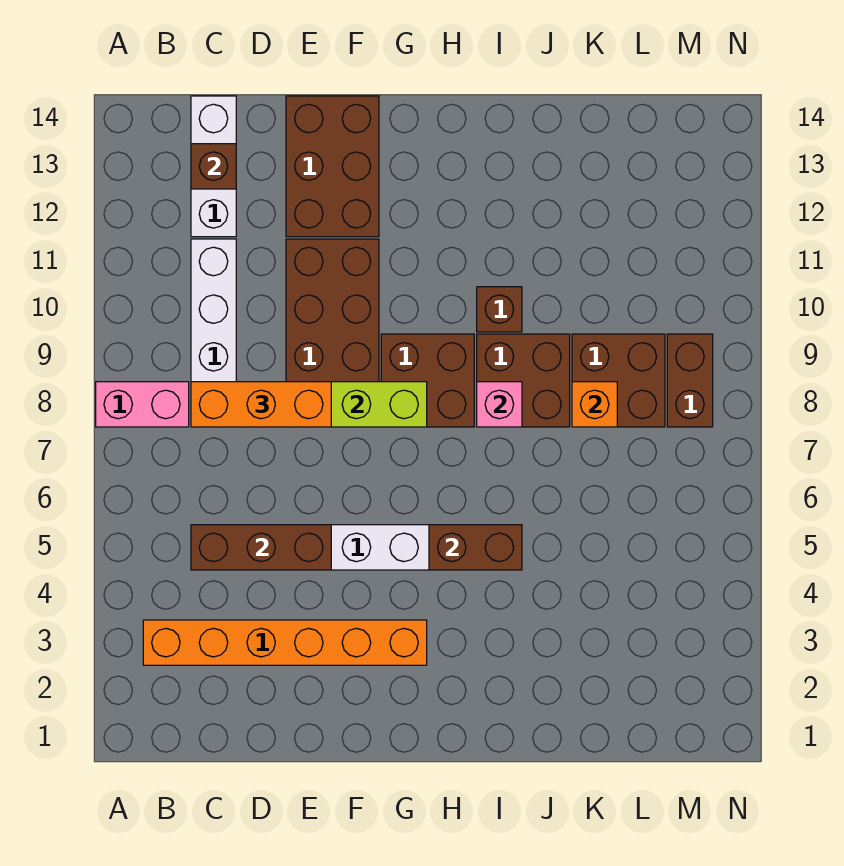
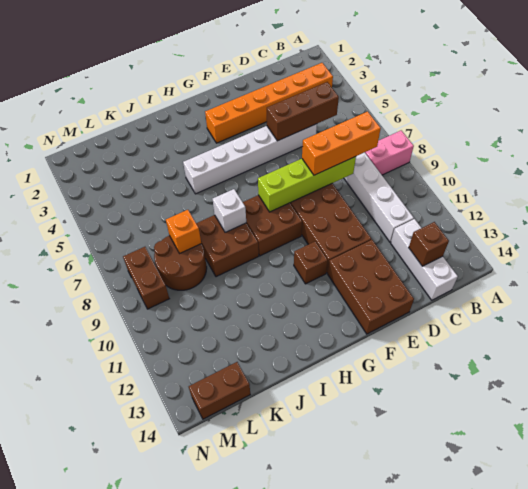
brown brick H5:I5 level 2 -> brown brick L14:M14 level 1
pink brick I8 level 2 -> white brick I8 level 2
brown brick I10 level 1 -> brown brick G11 level 1
brown brick K8:L9 level 1 -> brown round brick K8:L9 level 1

